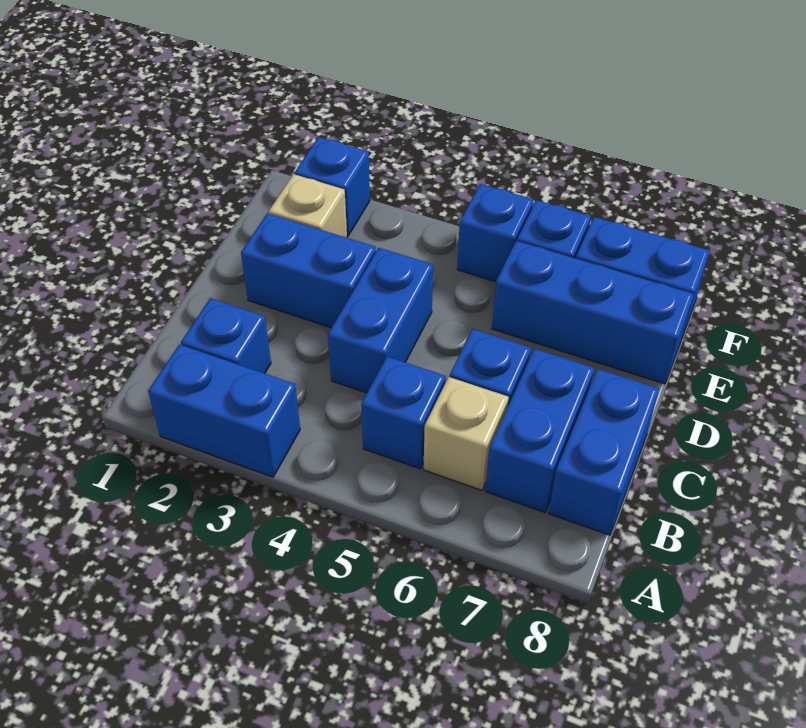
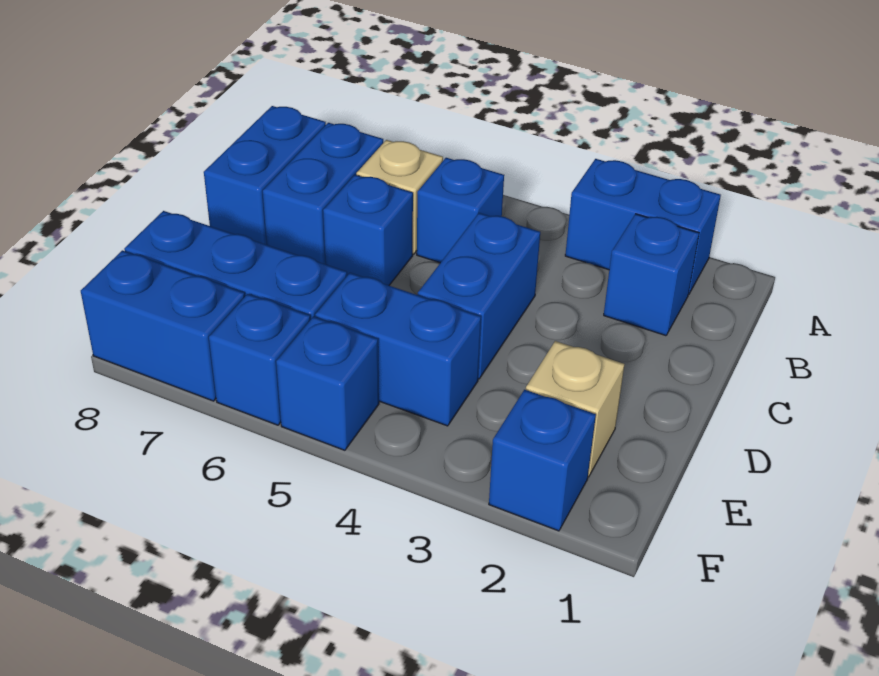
blue brick D2:D3 level 1 -> blue brick E4:E5 level 1

